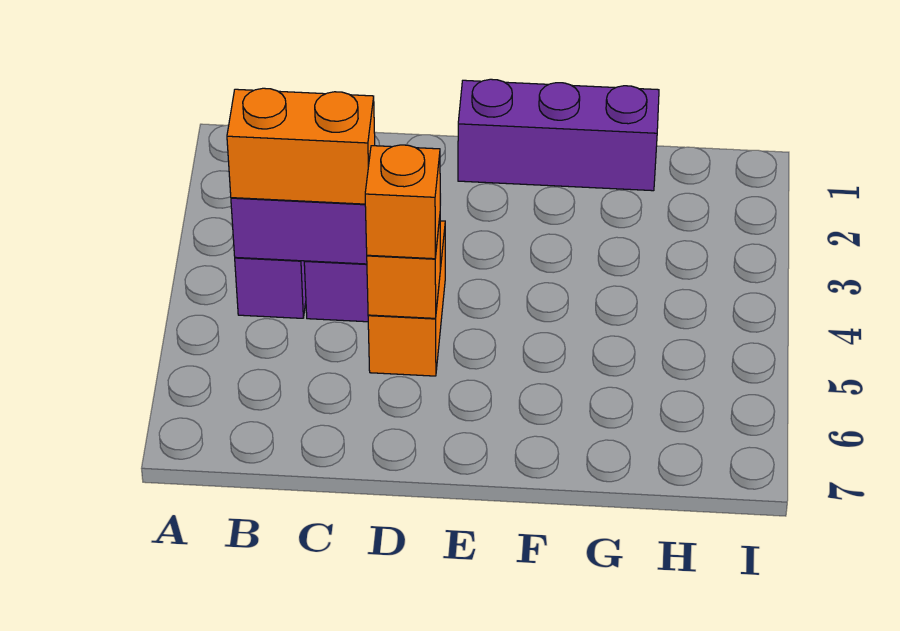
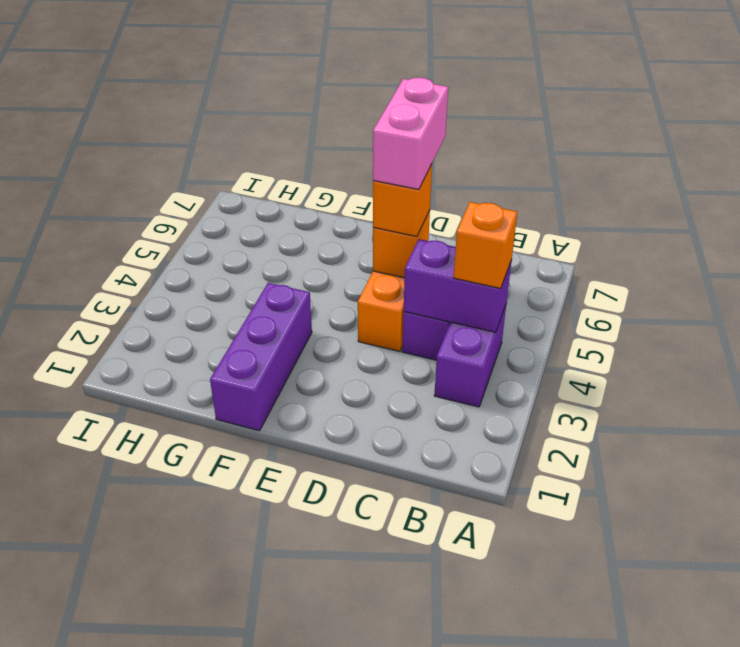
orange brick B4:C4 level 3 -> orange brick B4 level 3
none -> pink brick D5:D6 level 4
purple brick E1:G1 level 1 -> purple brick F1:F3 level 1

